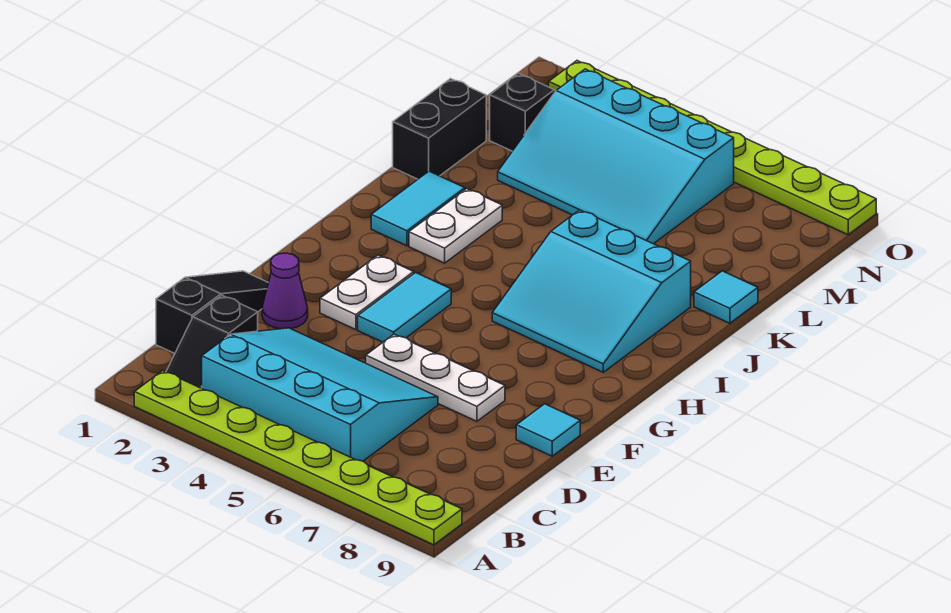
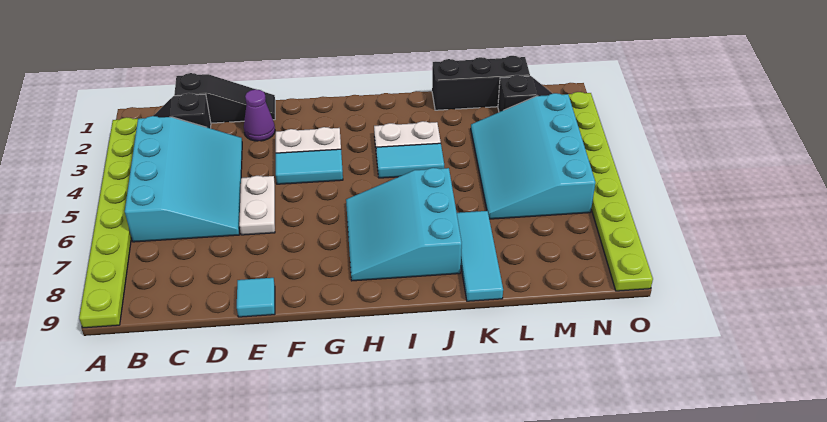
white plate E5:E7 level 1 -> white plate E5:E6 level 1
cyan tile I2:J2 level 1 -> cyan tile I4:J4 level 1
black brick K1:L1 level 1 -> black brick K1:M1 level 1
cyan tile K9 level 1 -> cyan tile K7:K9 level 1

